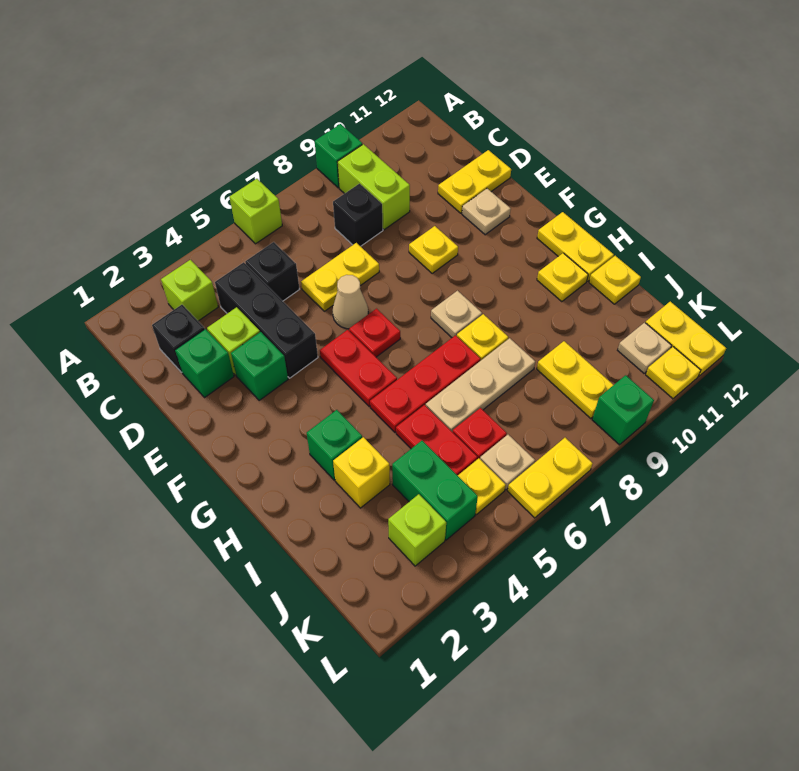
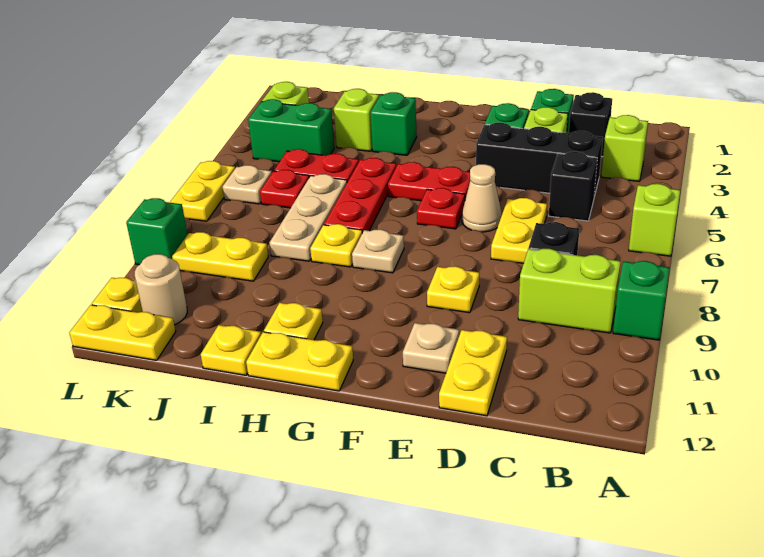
yellow brick I3 level 1 -> lime brick I3 level 1
yellow plate K5 level 1 -> none
tan plate K11 level 1 -> tan round brick K11 level 1

